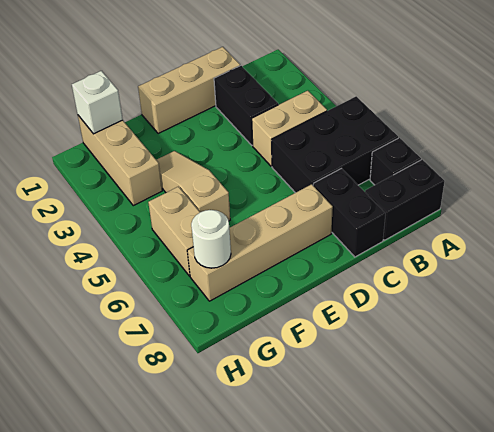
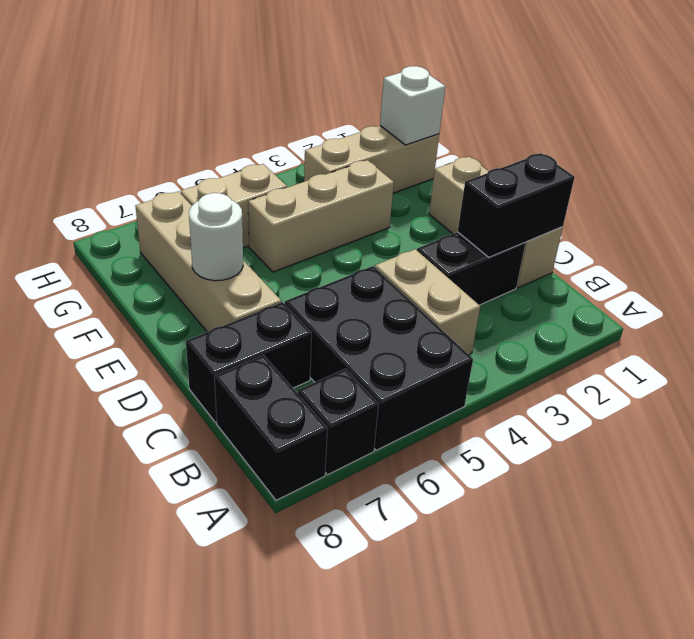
none -> black brick C1:C2 level 2
tan slope F3:F5 level 1 top 5 -> tan brick F3:F5 level 1
white round brick G7 level 2 -> white round brick E7 level 2

